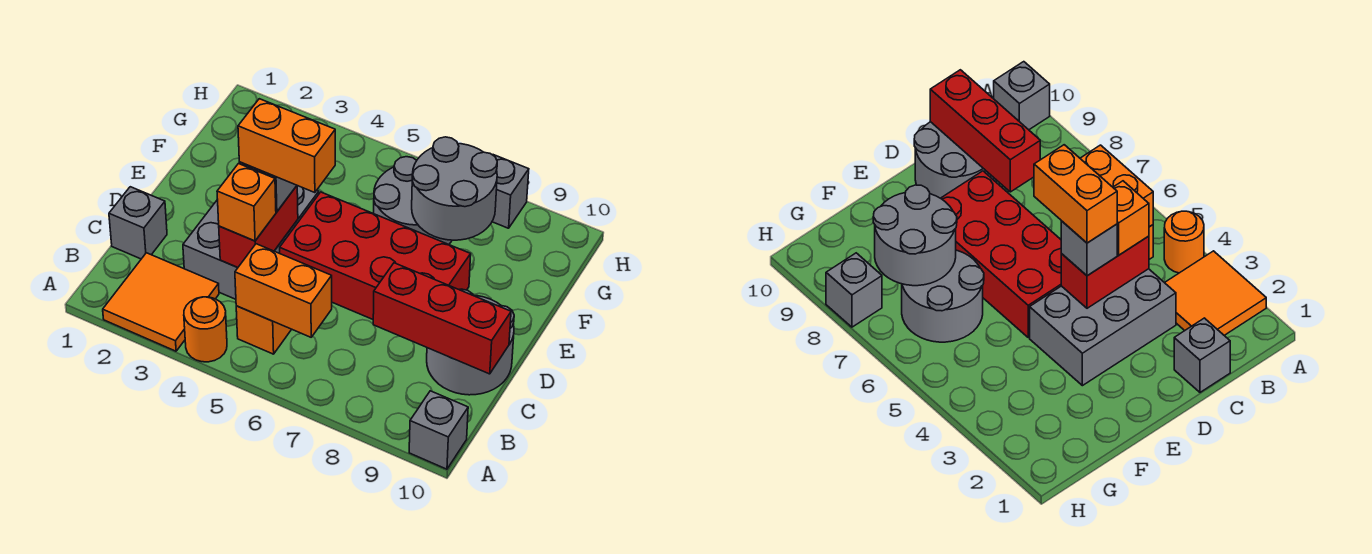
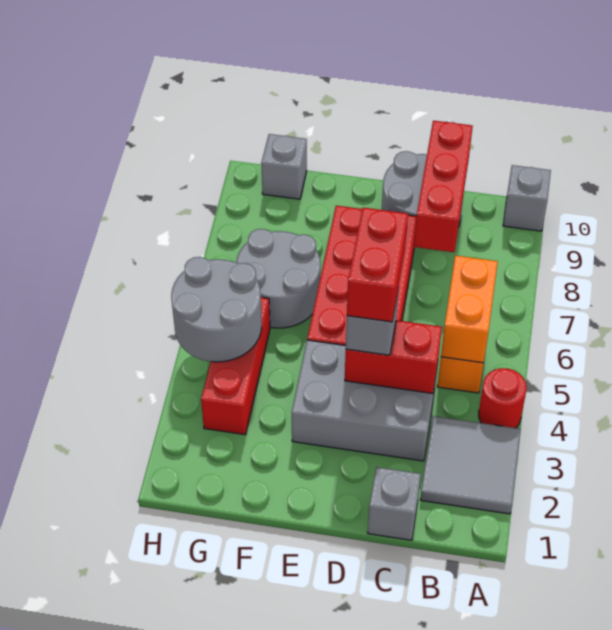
orange tile A2:B3 level 1 -> grey tile A2:B3 level 1
orange round brick A4 level 1 -> red round brick A4 level 1
orange brick C4 level 3 -> none
orange brick D4:D5 level 4 -> red brick D4:D5 level 4
grey round brick F7:G8 level 2 -> grey round brick G4:H5 level 2
none -> red brick G3:G5 level 1
grey brick H8 level 1 -> grey brick G10 level 1

